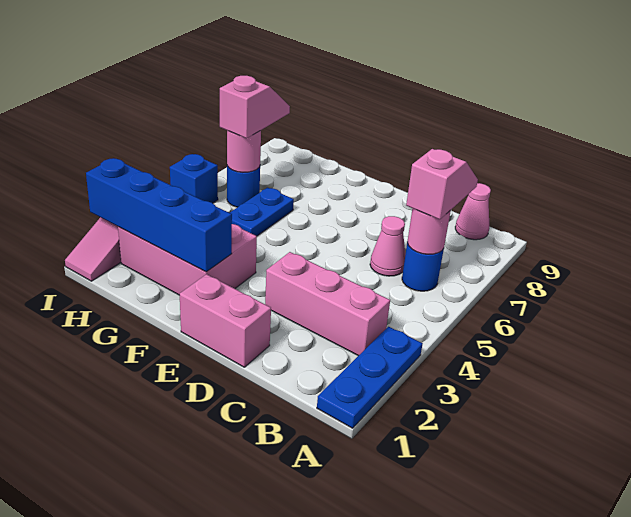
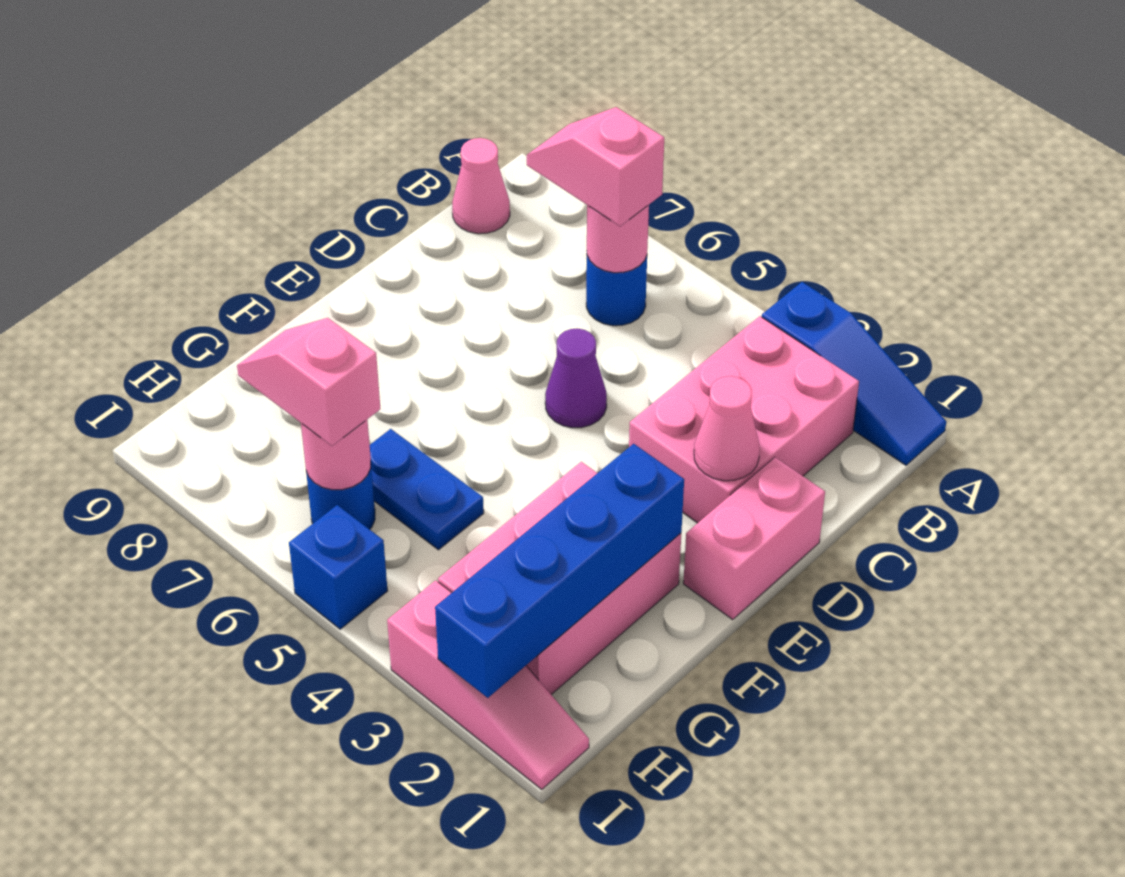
blue plate A1:A3 level 1 -> blue slope A1:A3 level 1 top 3
pink brick B3:D3 level 1 -> pink brick B2:D3 level 1
pink cone C6 level 1 -> pink cone D2 level 2
none -> purple cone D5 level 1

